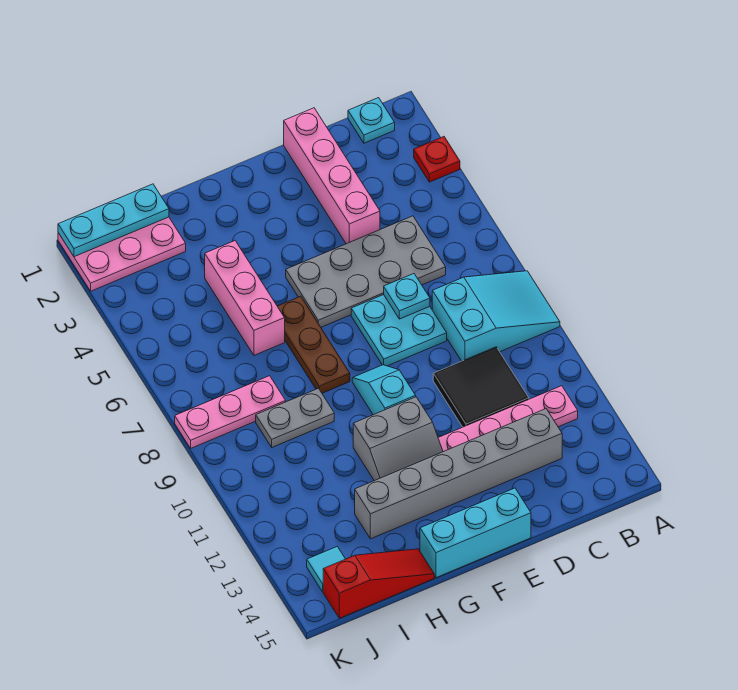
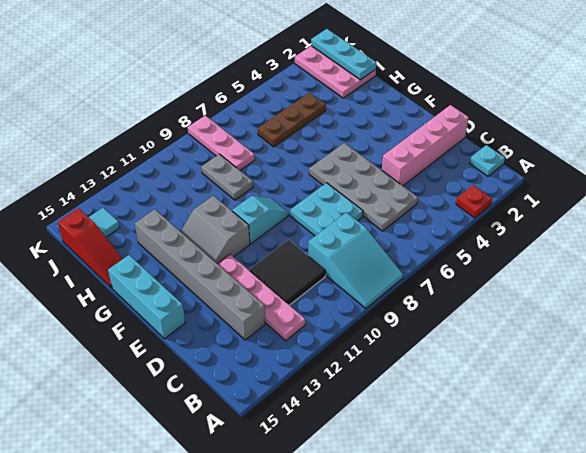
cyan plate D7 level 2 -> none
brown plate G6:G8 level 1 -> brown plate I4:I6 level 1
pink brick H4:H6 level 1 -> none

